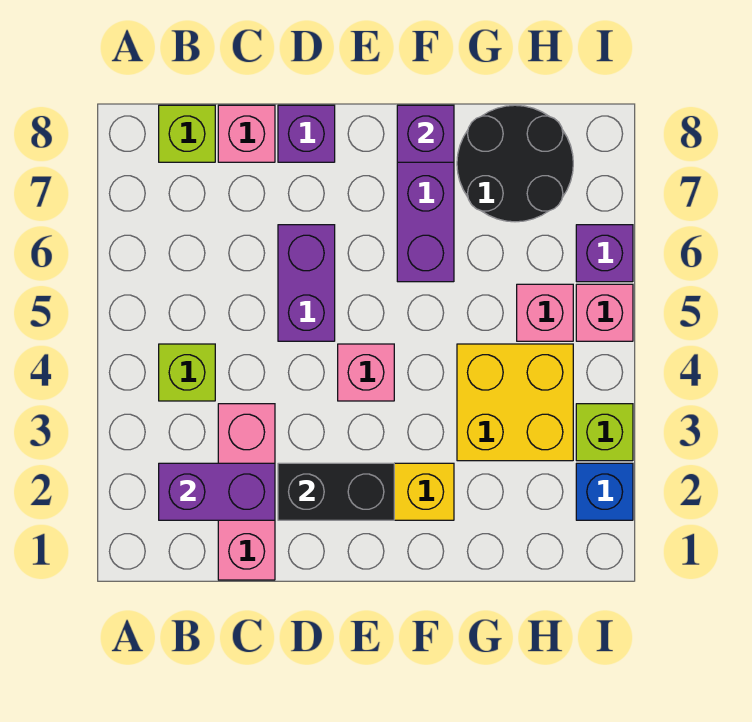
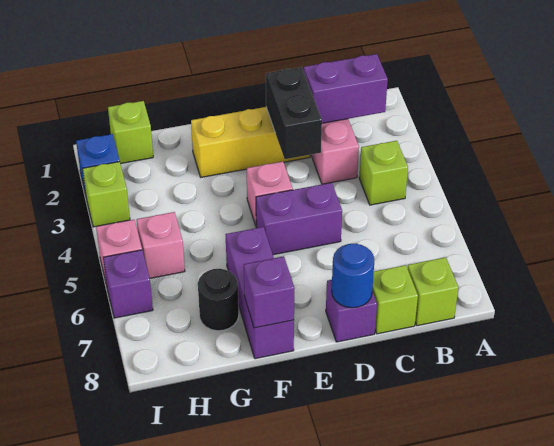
pink brick C8 level 1 -> lime brick C8 level 1
black brick D2:E2 level 2 -> black brick D2:D3 level 2
purple brick D5:D6 level 1 -> purple brick D5:E5 level 1
none -> blue round brick D8 level 2
yellow brick G3:H4 level 1 -> none
black round brick G7:H8 level 1 -> black round brick G7 level 1
none -> lime brick H1 level 1

